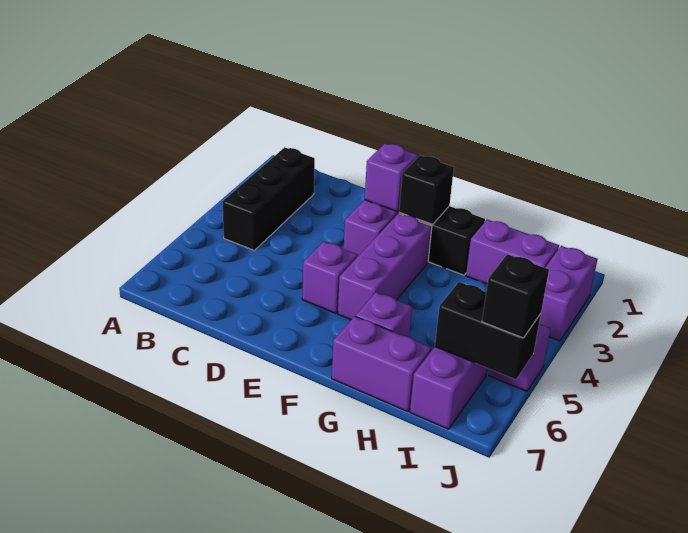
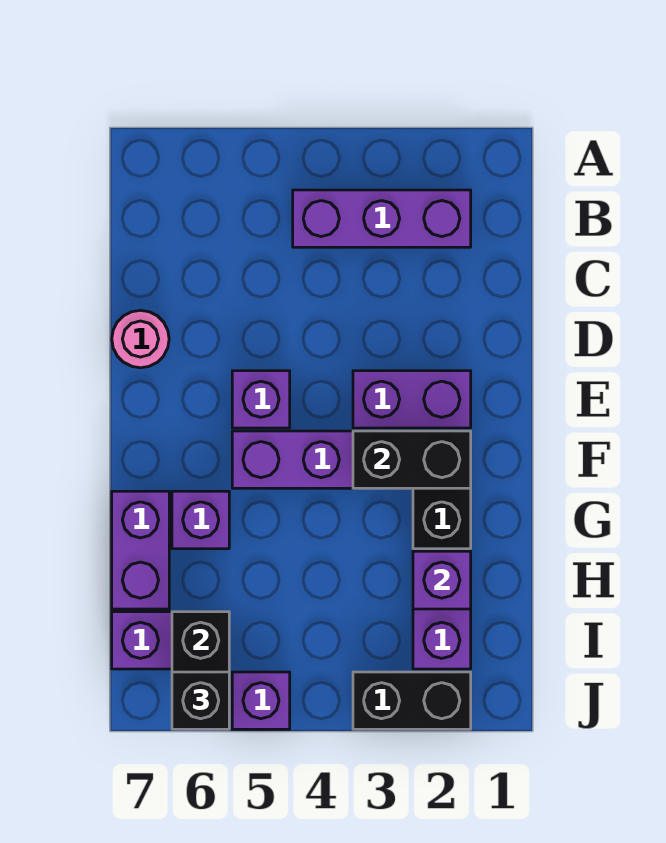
black brick B2:B4 level 1 -> purple brick B2:B4 level 1
none -> pink round brick D7 level 1
purple brick E2 level 2 -> purple brick H2 level 2
black brick F2 level 2 -> black brick F2:F3 level 2
purple brick J2:J3 level 1 -> black brick J2:J3 level 1

